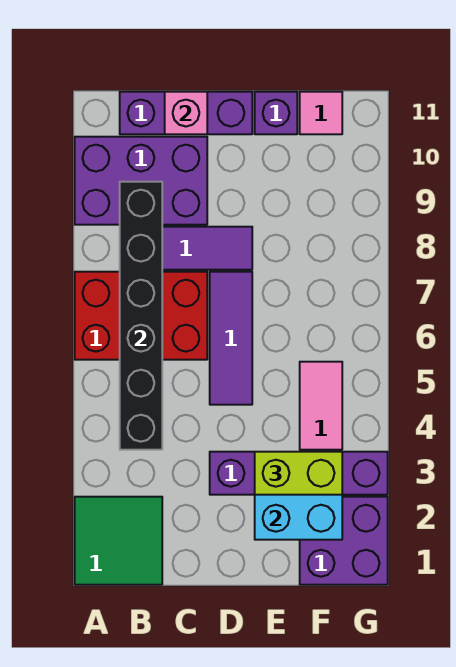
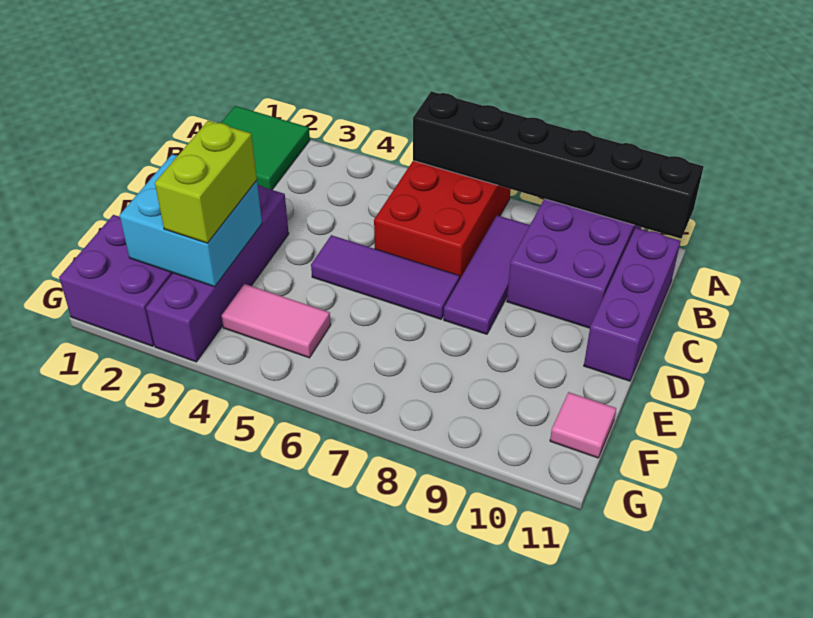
black brick B4:B9 level 2 -> black brick A6:A11 level 2
pink brick C11 level 2 -> none
purple brick E11 level 1 -> none

